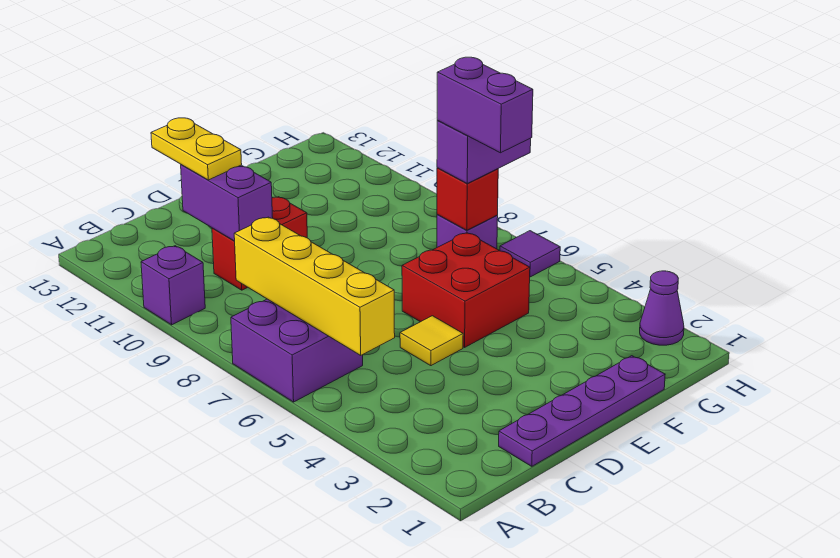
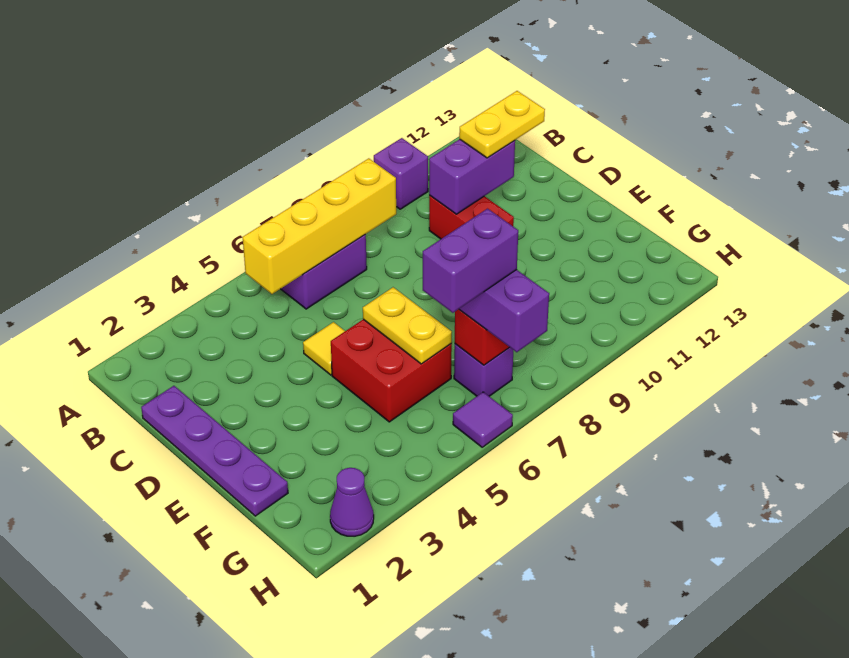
none -> yellow plate E6:F6 level 2

